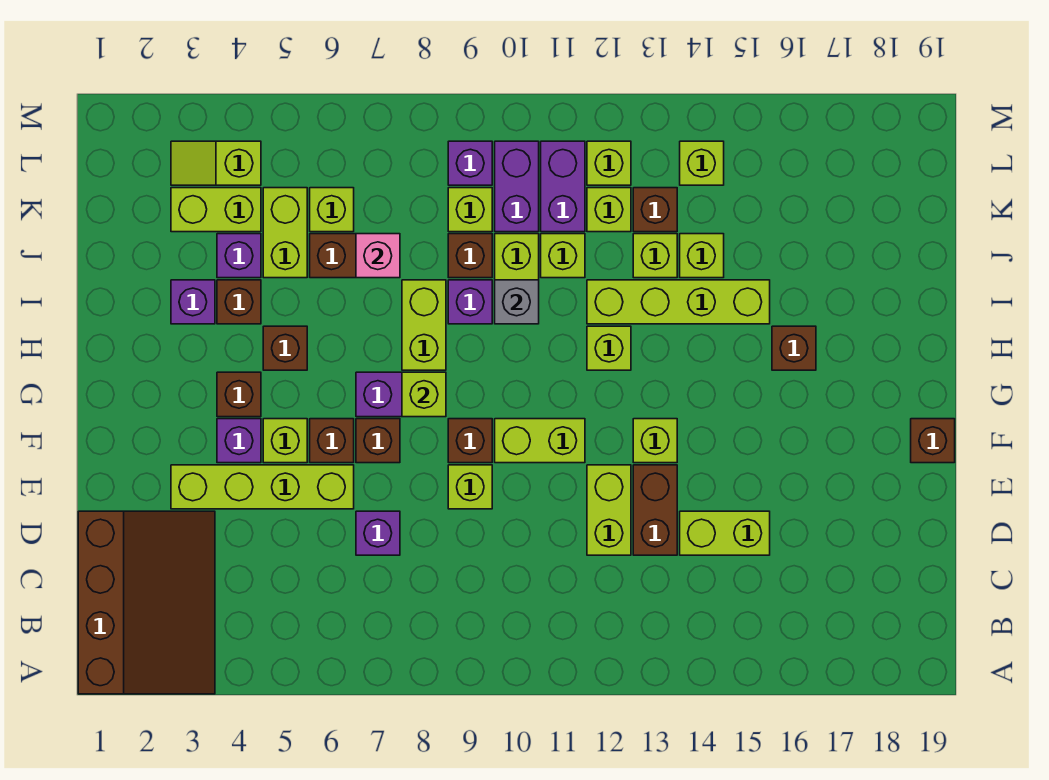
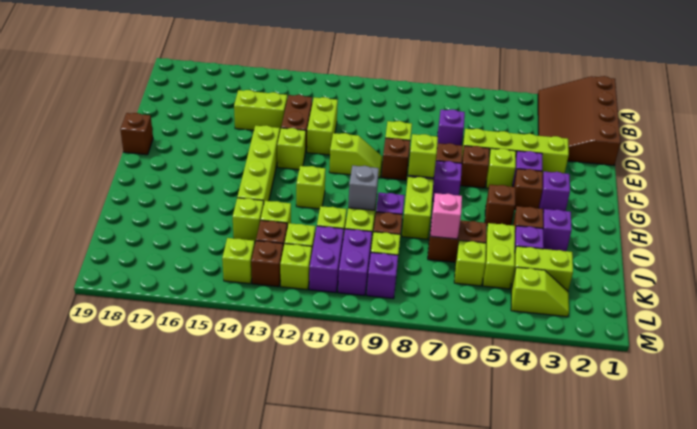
lime brick F10:F11 level 1 -> lime slope F10:F11 level 1 top 11
none -> purple brick G3 level 1
brown brick H16 level 1 -> brown brick L13 level 1
lime brick I12:I15 level 1 -> lime brick F14:I14 level 1

